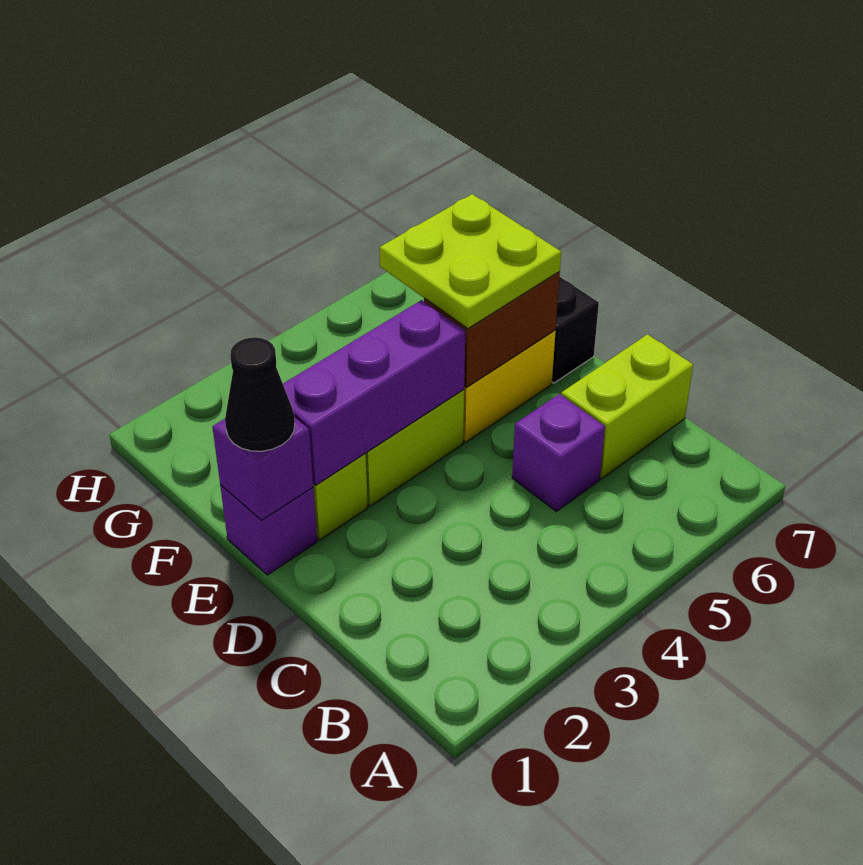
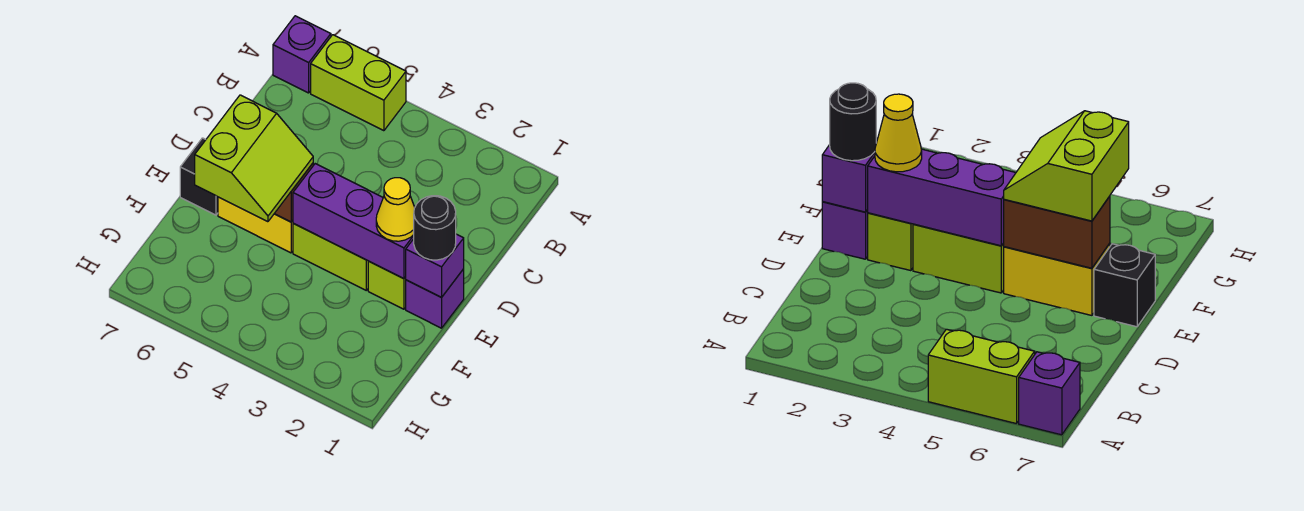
purple brick C5 level 1 -> purple brick A7 level 1
lime brick C6:C7 level 1 -> lime brick A5:A6 level 1
black cone E1 level 3 -> black round brick E1 level 3
none -> yellow cone E2 level 3
lime plate E5:F6 level 3 -> lime slope E5:F6 level 3 top 6

